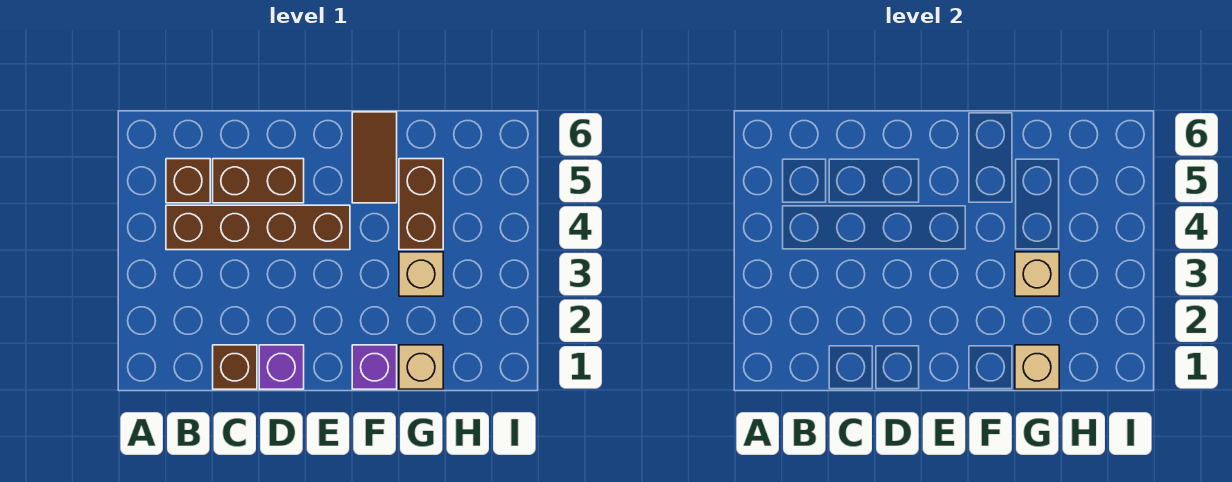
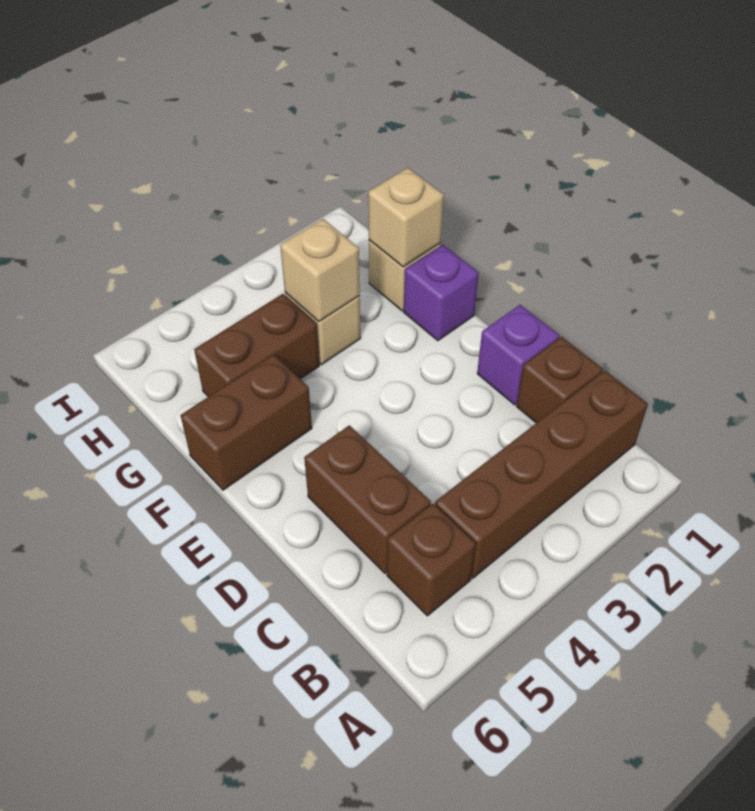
brown brick B4:E4 level 1 -> brown brick B1:B4 level 1
brown tile F5:F6 level 1 -> brown brick F5:F6 level 1

